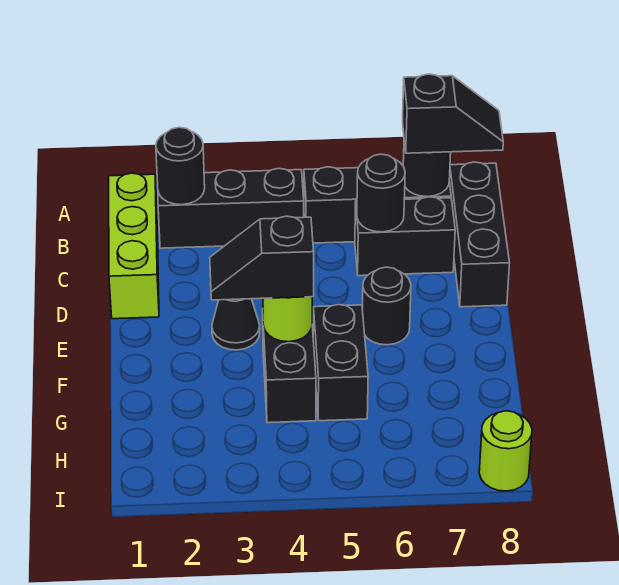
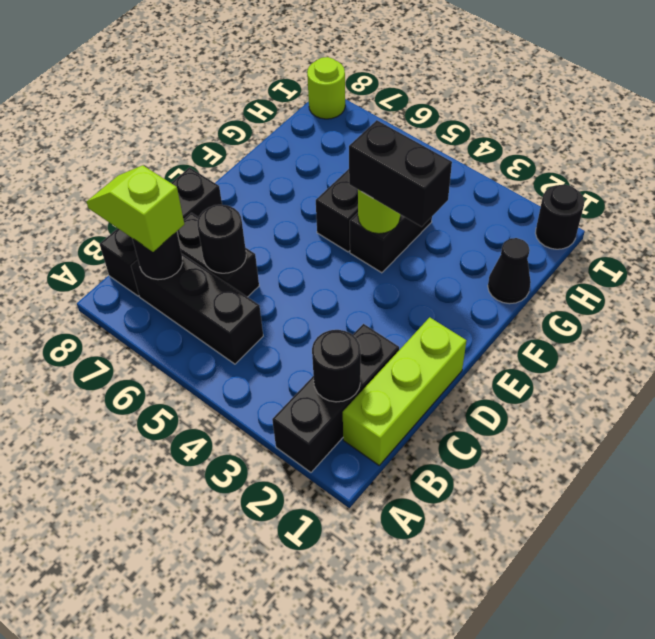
black brick B2:B4 level 1 -> black brick A2:C2 level 1
black slope B7:B8 level 3 top 7 -> lime slope B7:B8 level 3 top 7
black cone E3 level 1 -> black cone G1 level 1
black round brick E6 level 1 -> black round brick I1 level 1
black slope F3:F4 level 3 top 4 -> black brick F3:F4 level 3

